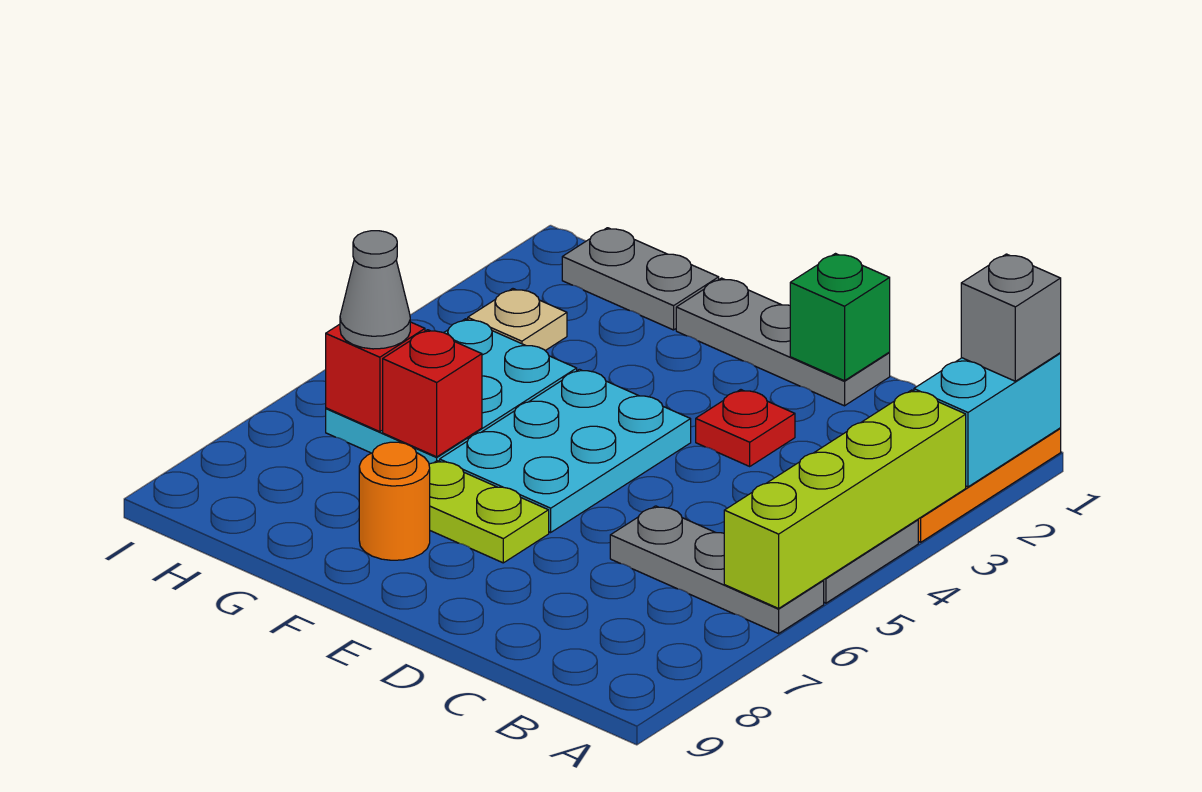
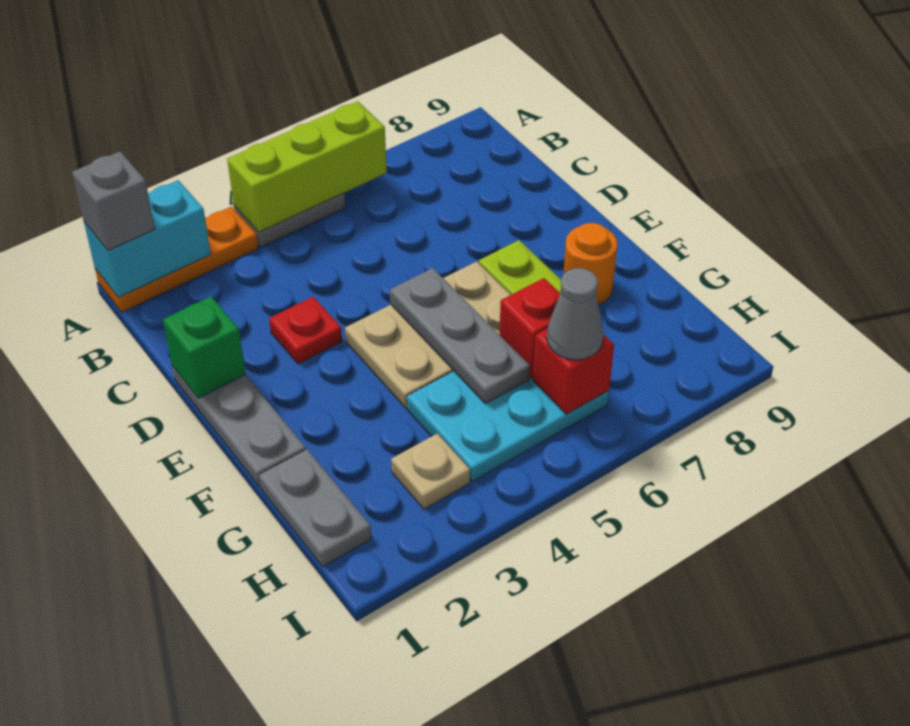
lime brick A3:A6 level 2 -> lime brick A4:A6 level 2
grey plate A6:C6 level 1 -> grey plate E5:G5 level 2
cyan plate E4:F6 level 1 -> tan plate E4:F6 level 1

